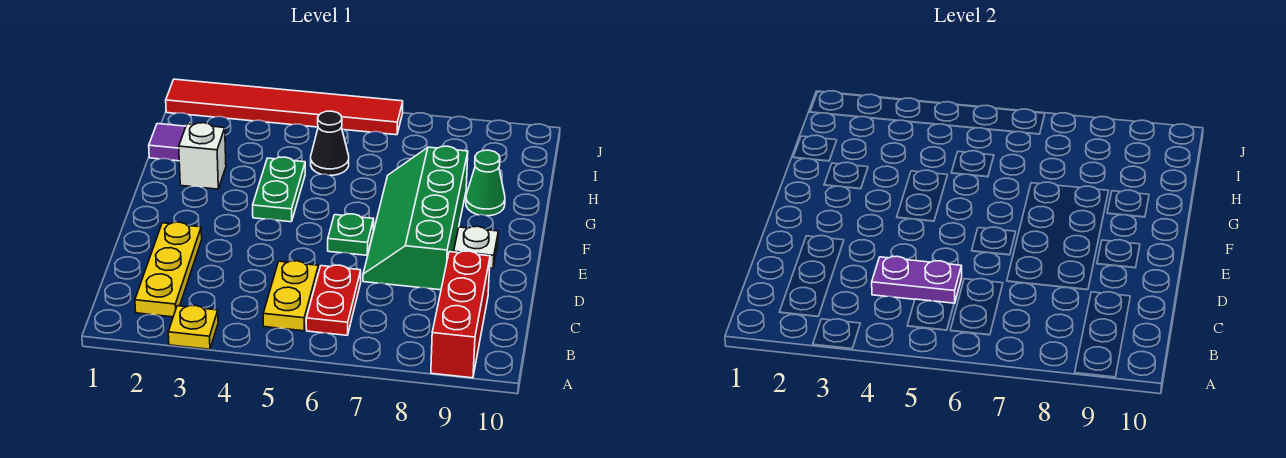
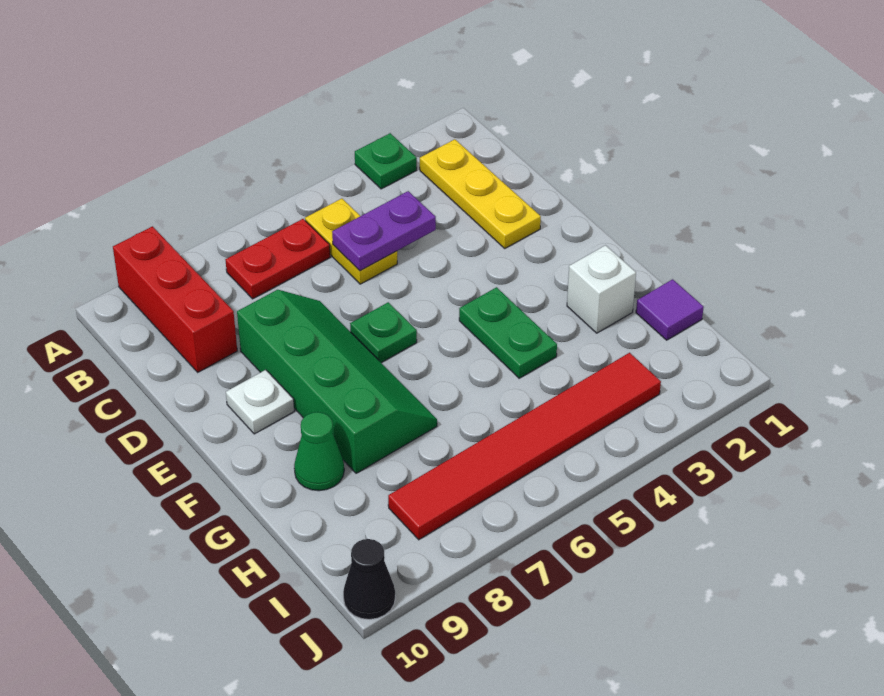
yellow plate A3 level 1 -> green plate A3 level 1
red plate B6:C6 level 1 -> red plate B6:B7 level 1
black cone H5 level 1 -> black cone J10 level 1
red tile J1:J6 level 1 -> red tile I3:I8 level 1

